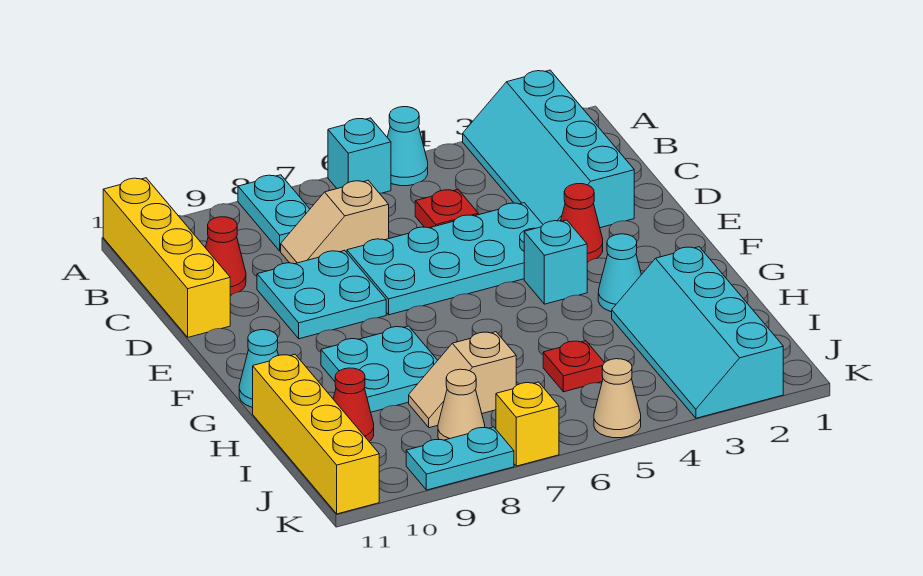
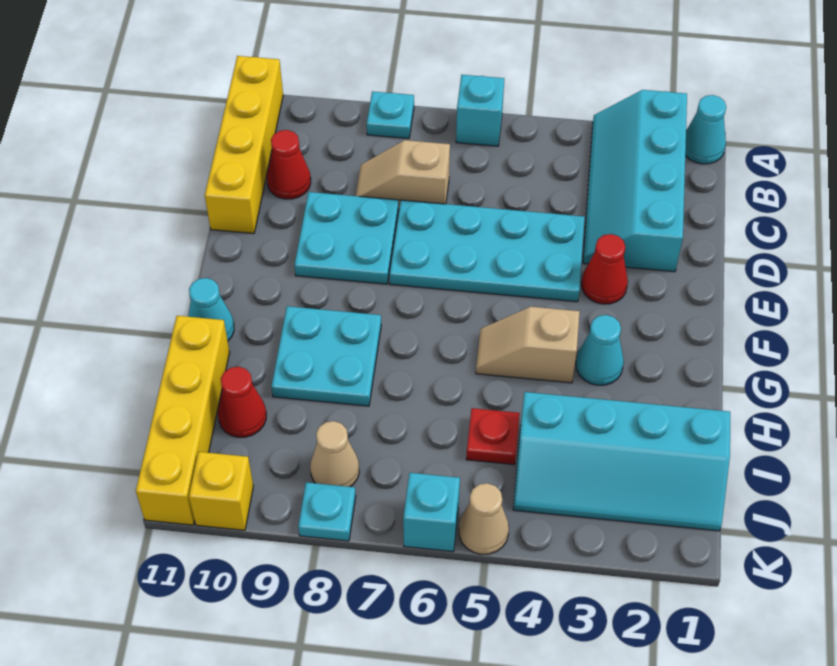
cyan cone A5 level 1 -> cyan cone A1 level 1
cyan plate A8:B8 level 1 -> cyan plate A8 level 1
red plate C5 level 1 -> none
cyan brick F4 level 1 -> cyan brick K6 level 1
cyan slope H2:K3 level 1 top 2 -> cyan slope I1:J4 level 1 top I
tan slope I7:I8 level 1 top 7 -> tan slope G4:G5 level 1 top 4
yellow brick K7 level 1 -> yellow brick K10 level 1
cyan plate K8:K9 level 1 -> cyan plate K8 level 1

